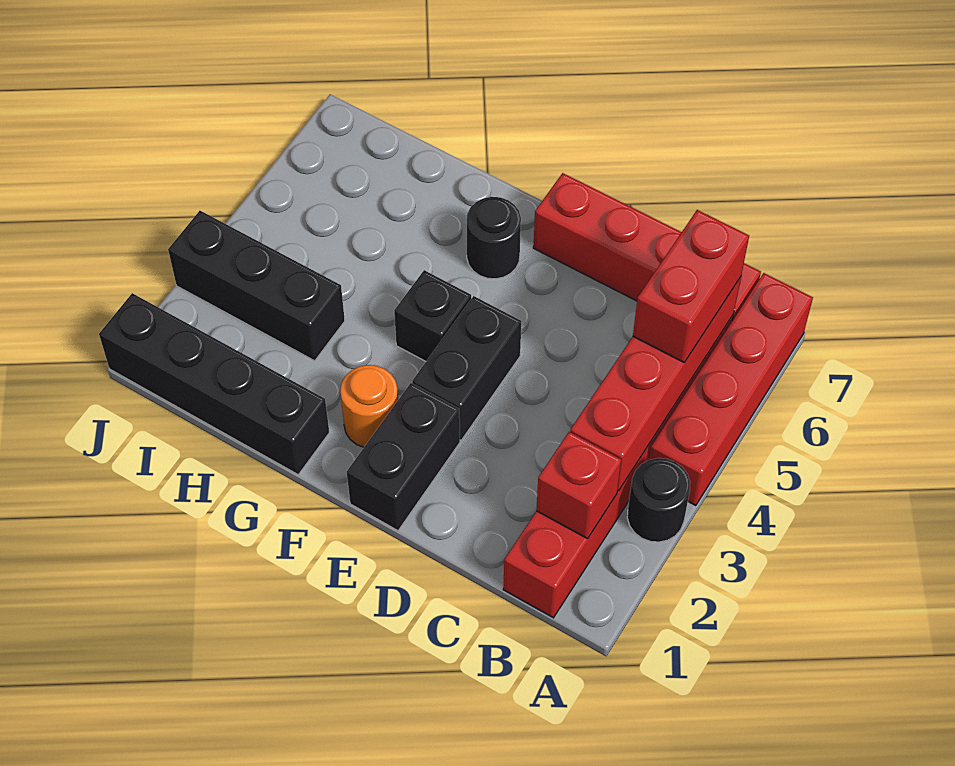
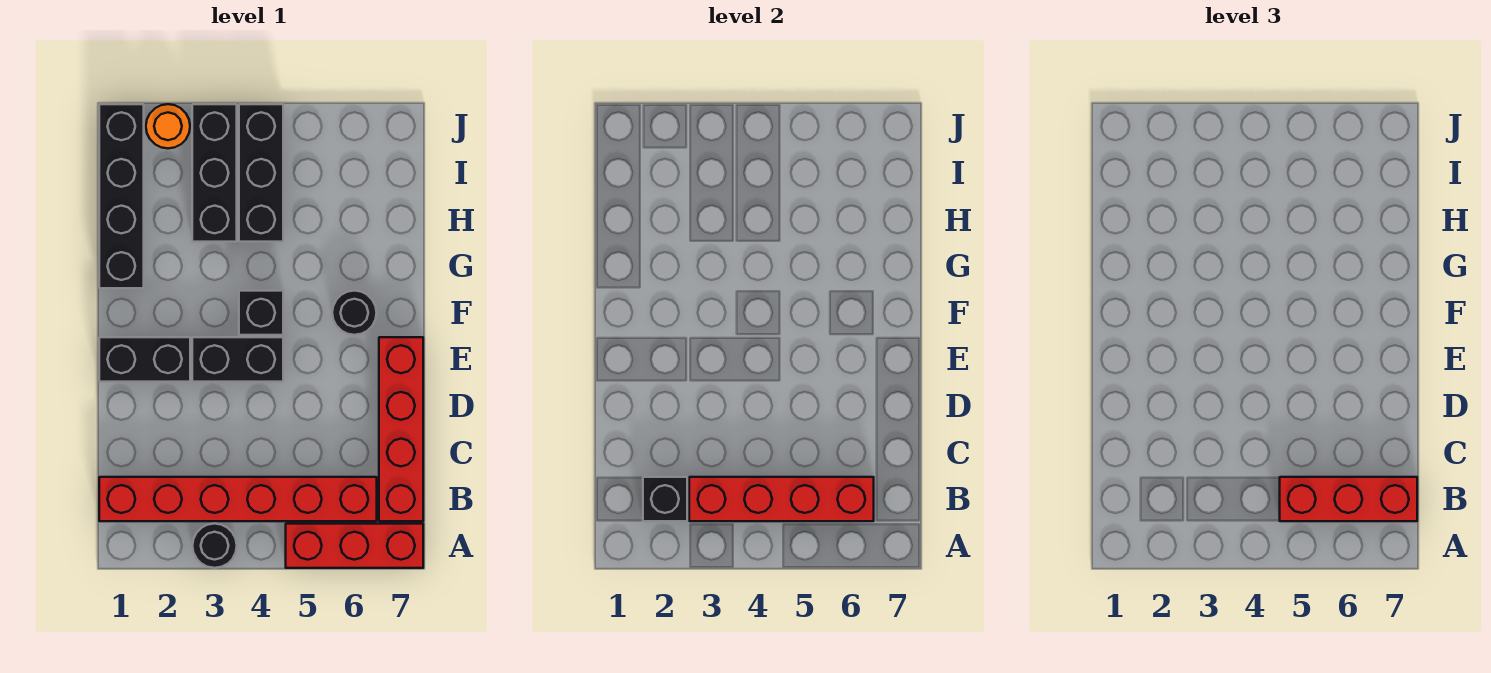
red brick A4:A7 level 1 -> red brick A5:A7 level 1
red brick B2 level 2 -> black brick B2 level 2
red brick B5:B6 level 3 -> red brick B5:B7 level 3
orange round brick F2 level 1 -> orange round brick J2 level 1
none -> black brick H4:J4 level 1

